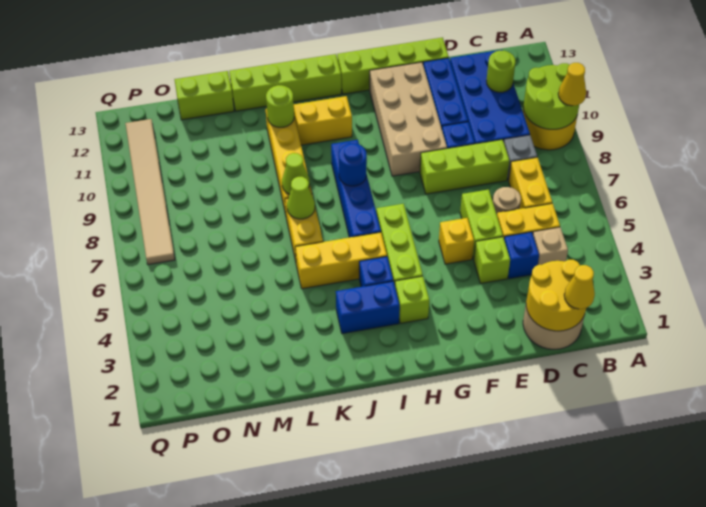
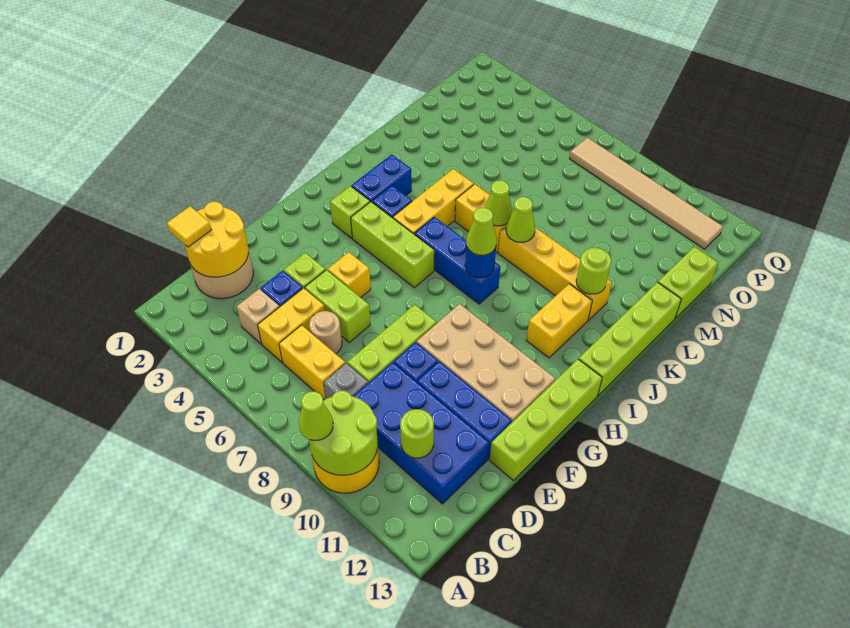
yellow cone A9 level 3 -> lime cone A9 level 3
yellow cone C1 level 3 -> yellow tile C1 level 3
blue brick I6:I9 level 1 -> blue brick I6:I8 level 1
none -> lime cone I8 level 3

